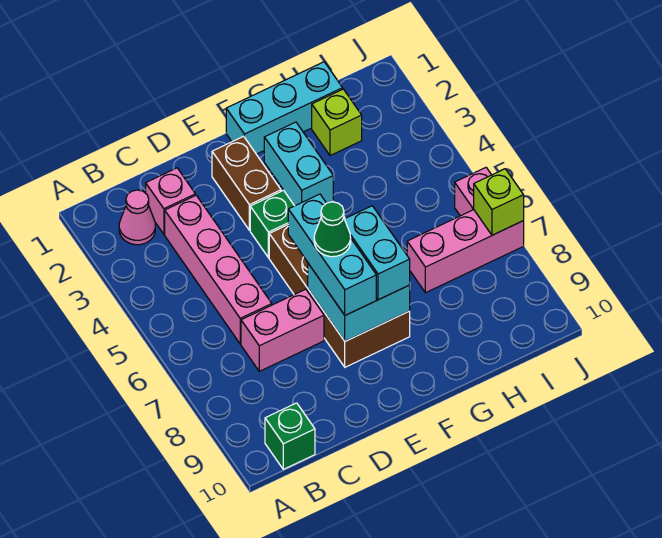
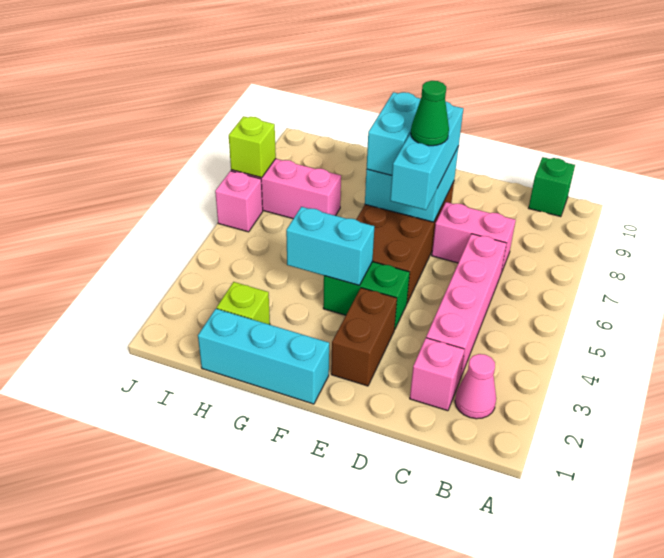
cyan brick F3:F4 level 2 -> cyan brick F4:G4 level 2

